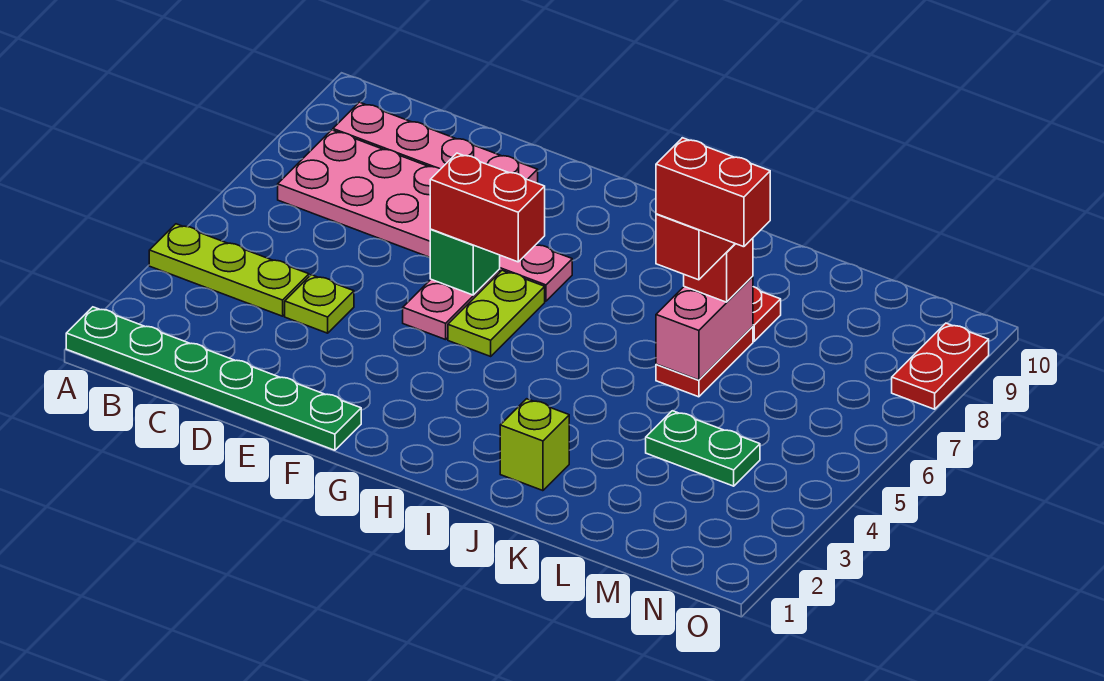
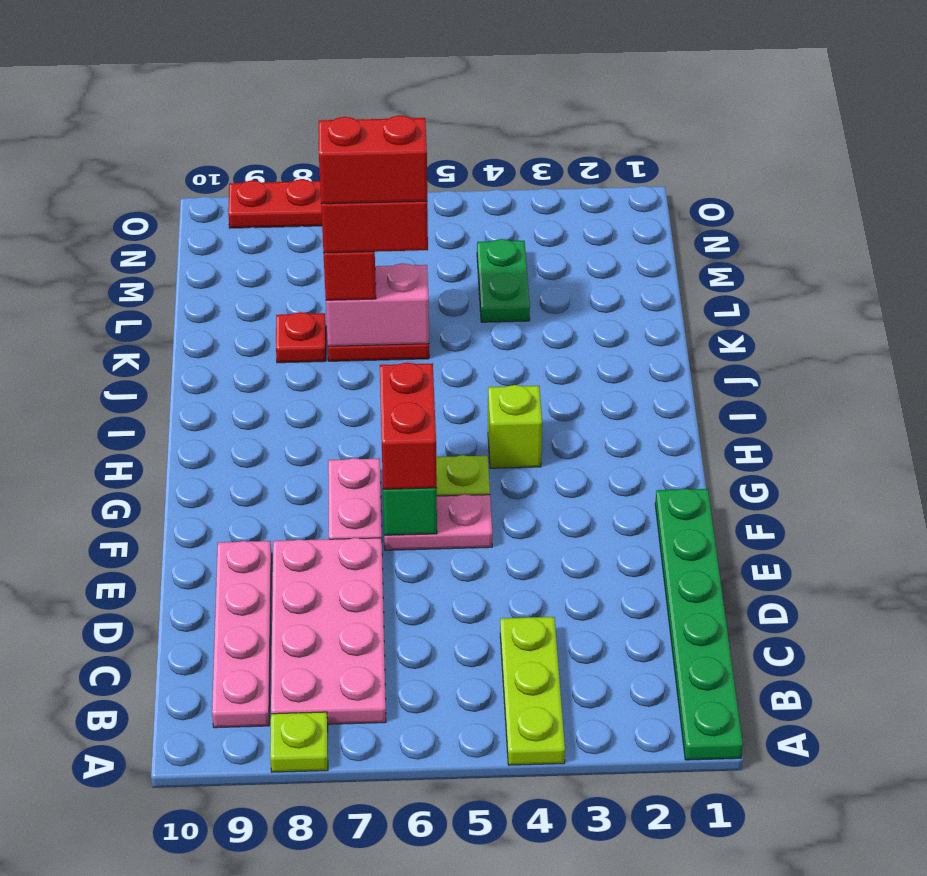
lime plate D4 level 1 -> lime plate A8 level 1
lime brick J2 level 1 -> lime brick H4 level 1
red brick K6:L6 level 5 -> red brick K6:K7 level 5

